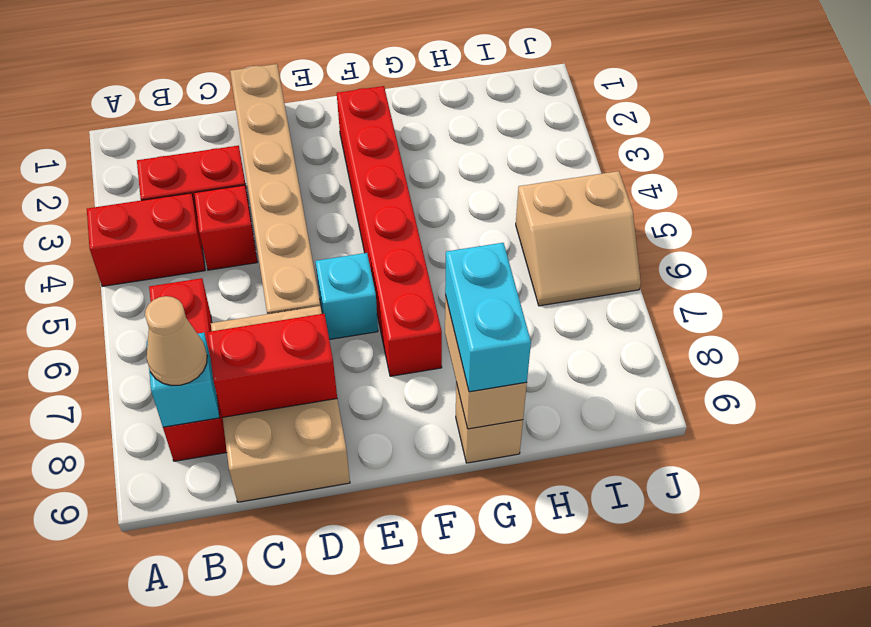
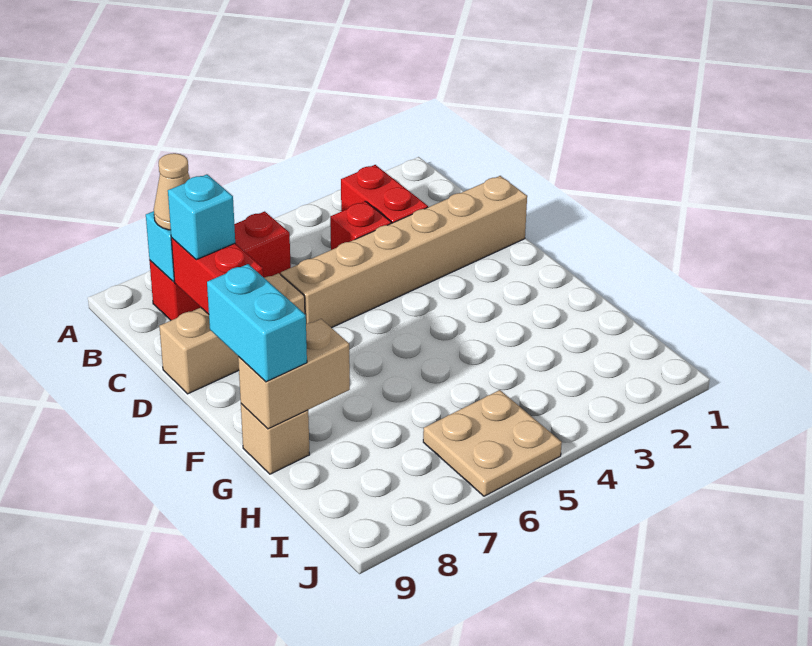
red brick A4:B4 level 1 -> none
tan brick C7:D9 level 1 -> tan brick D7:D9 level 1
cyan brick E6 level 1 -> cyan brick C8 level 3
red brick F2:F7 level 1 -> none
cyan brick G8:G9 level 3 -> cyan brick F9:G9 level 3
tan slope I5:J6 level 1 top 5 -> tan plate I5:J6 level 1

